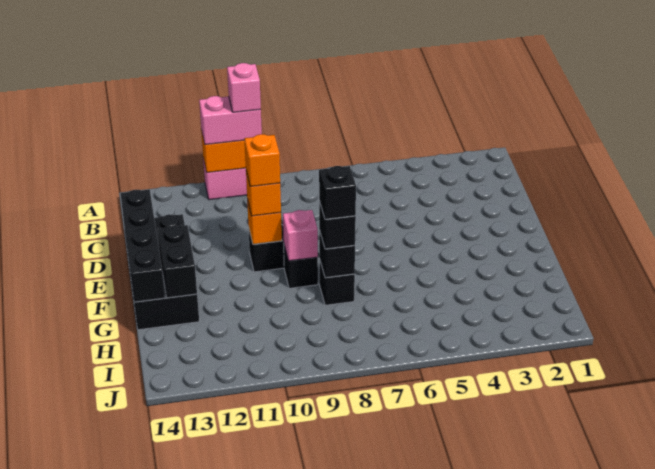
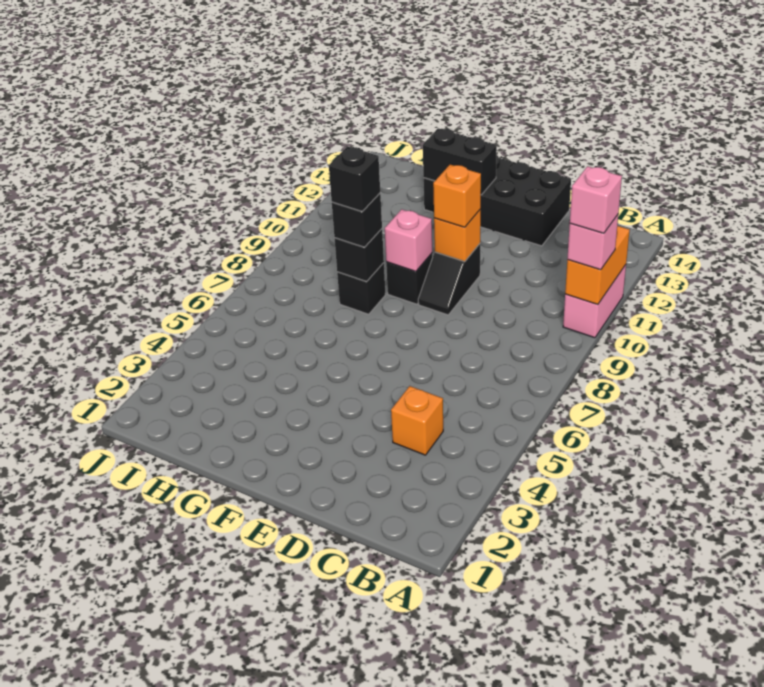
pink brick A10:A11 level 3 -> pink brick A10 level 3
black brick D14:G14 level 2 -> none
orange brick E10 level 4 -> orange brick C4 level 1

